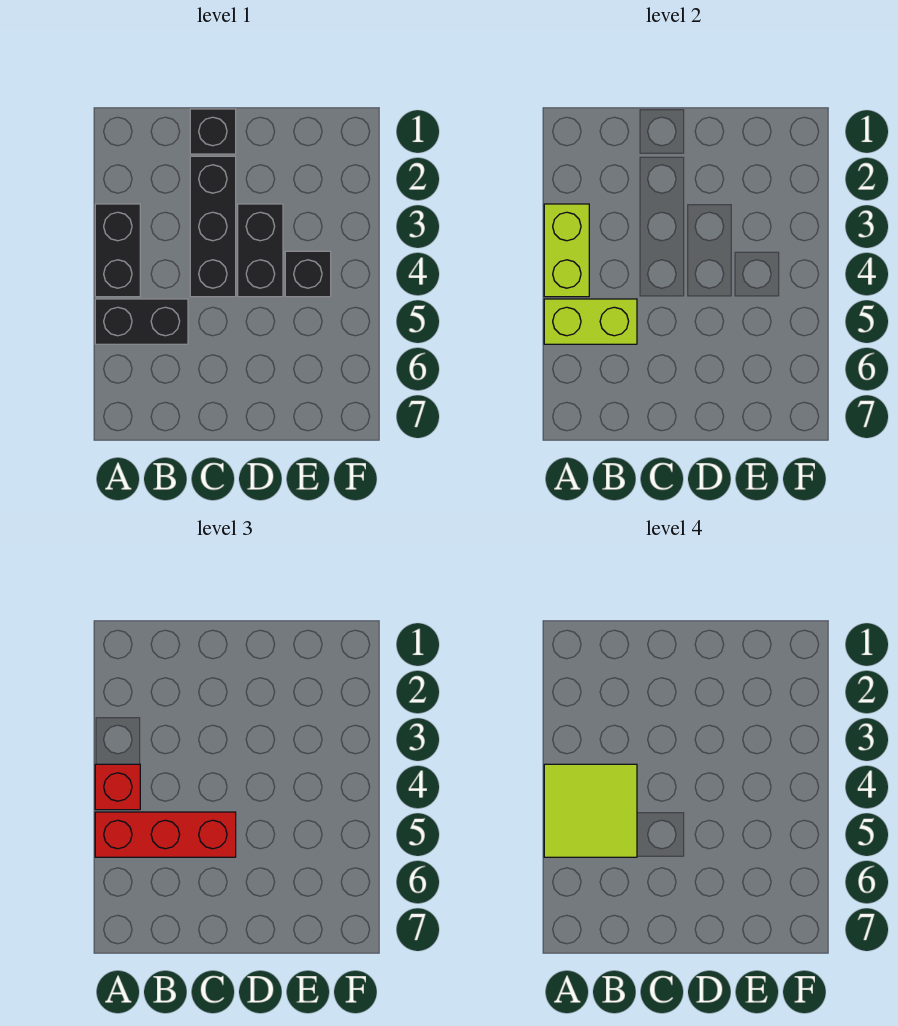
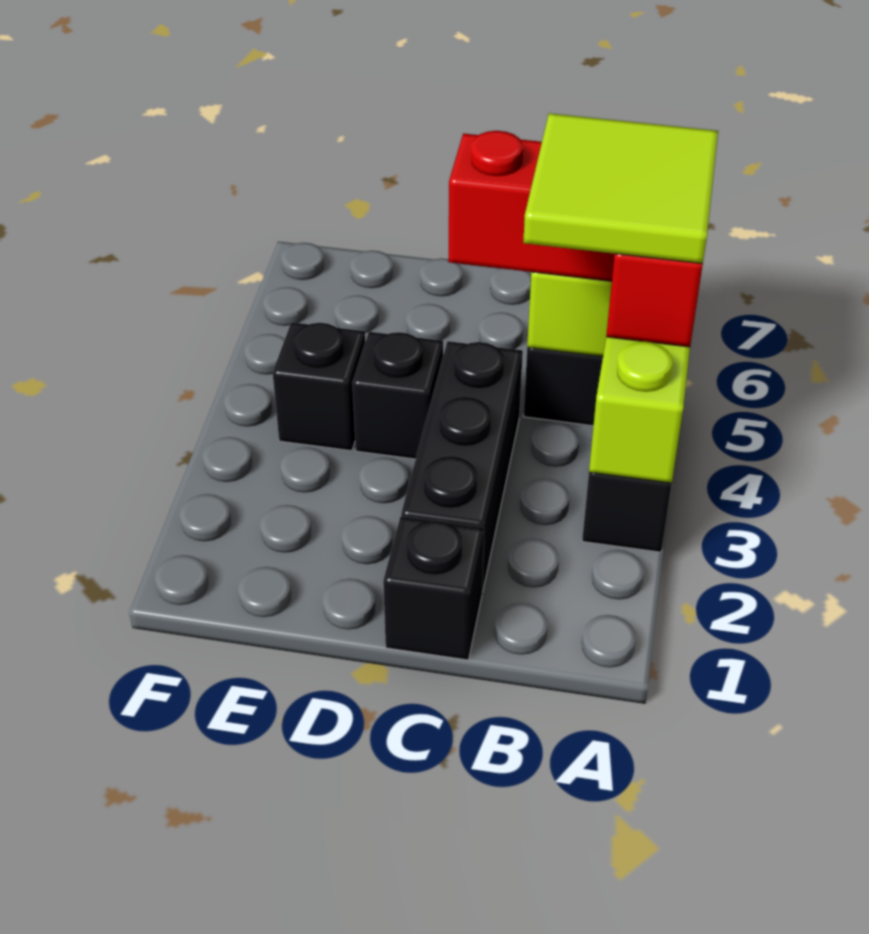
black brick D3:D4 level 1 -> black brick D4 level 1

